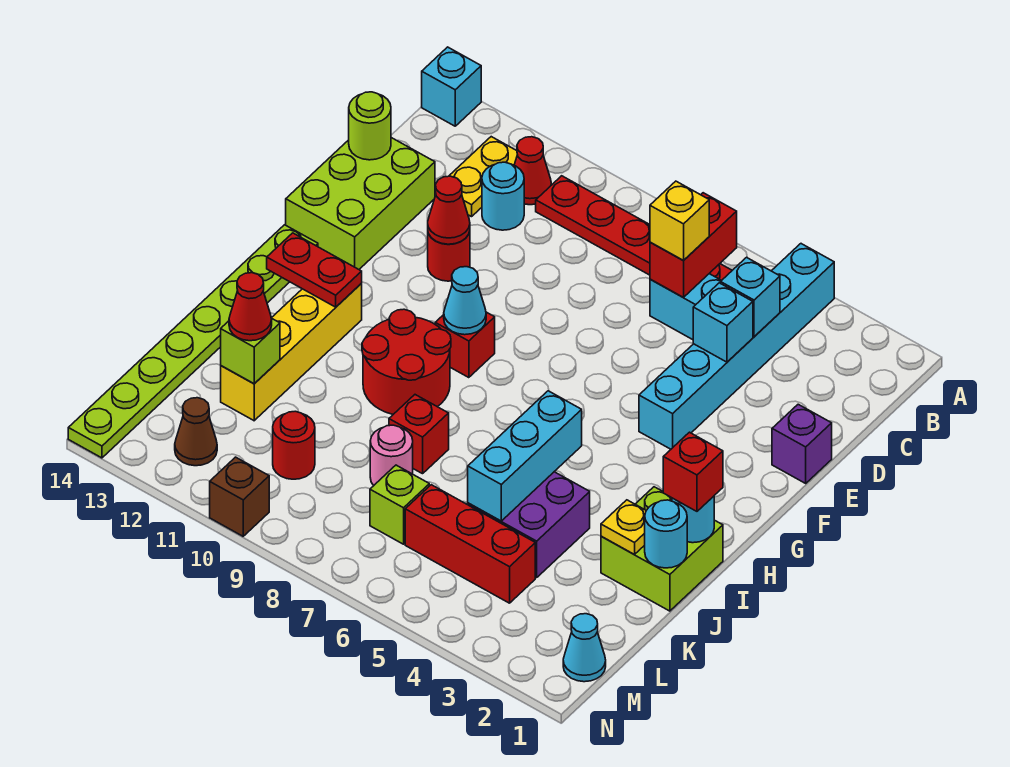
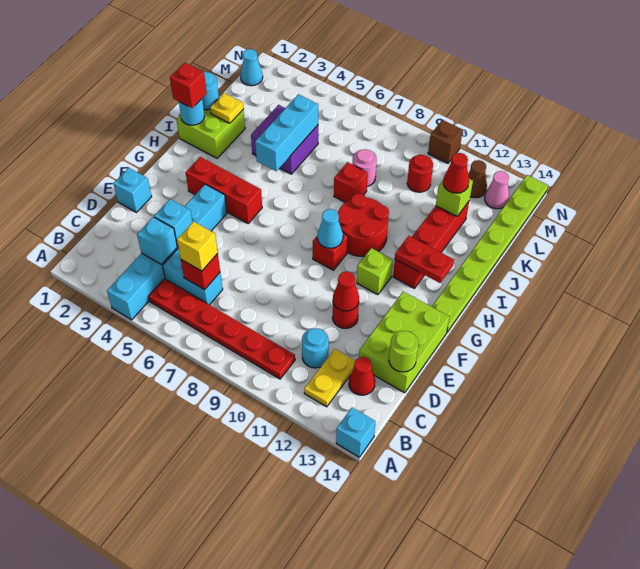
red brick B6:C6 level 2 -> red brick C6 level 2
red cone B11 level 1 -> red cone C13 level 1
purple brick E1 level 1 -> cyan brick E1 level 1
yellow brick H12:K12 level 1 -> red brick H12:K12 level 1
red brick L4:L6 level 1 -> red brick G3:G5 level 1
lime brick L7 level 1 -> lime brick G11 level 1
none -> pink cone M13 level 1

